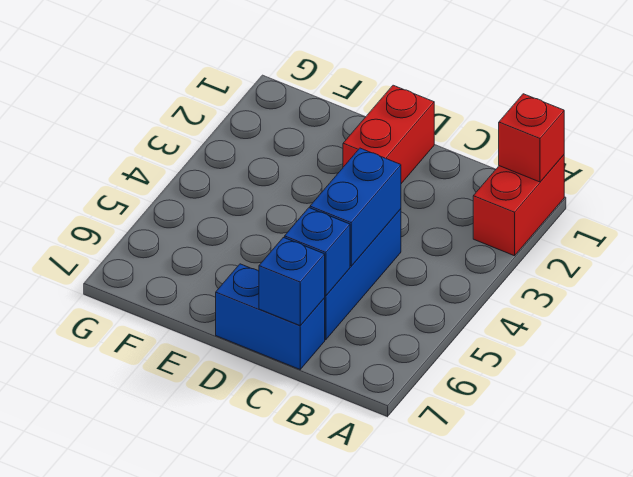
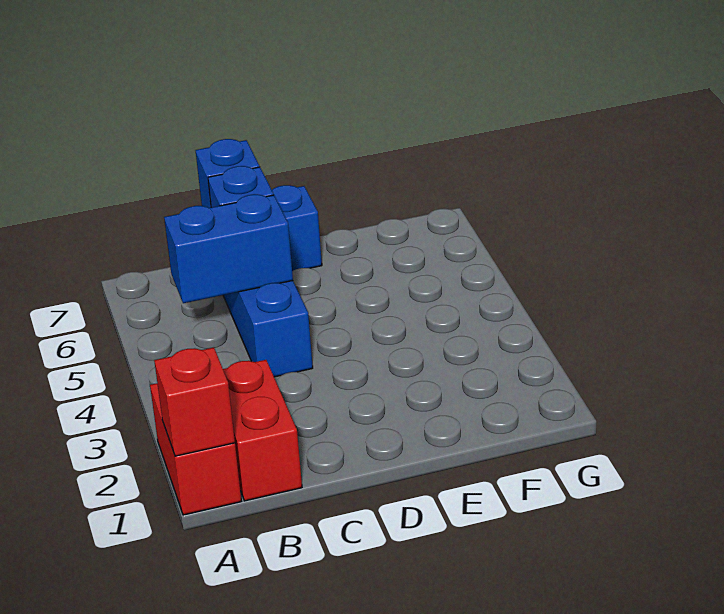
blue brick C4:C5 level 2 -> blue brick B5:C5 level 2
red brick D1:D2 level 1 -> red brick B1:B2 level 1

